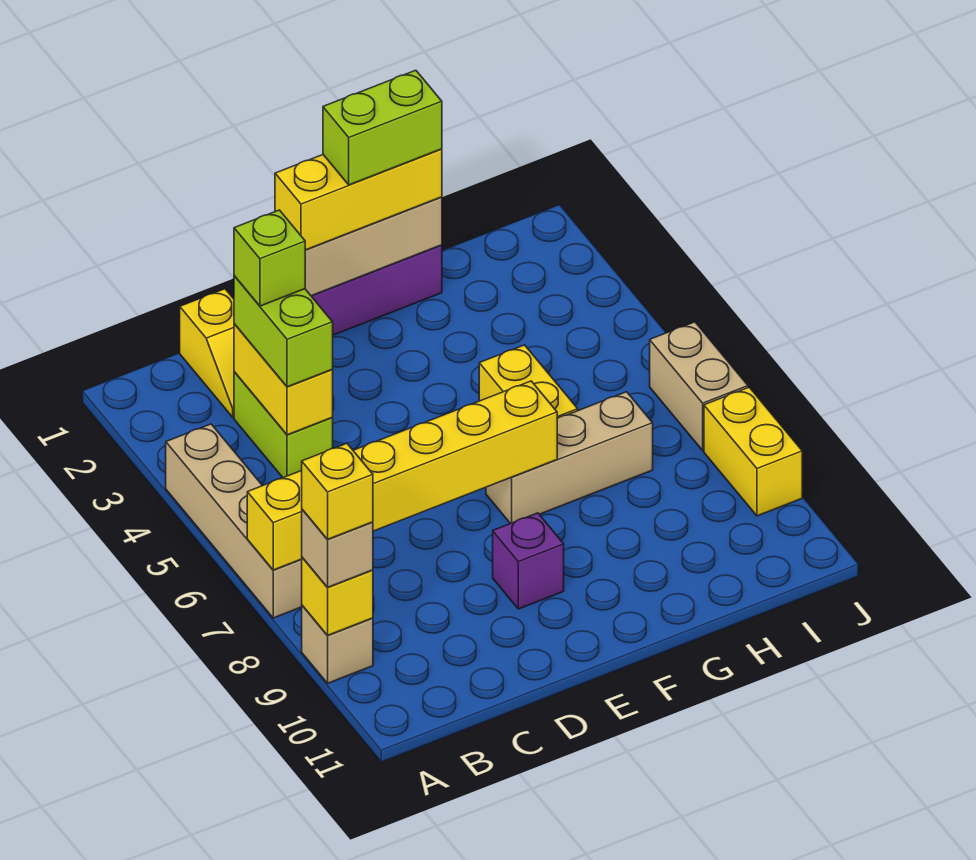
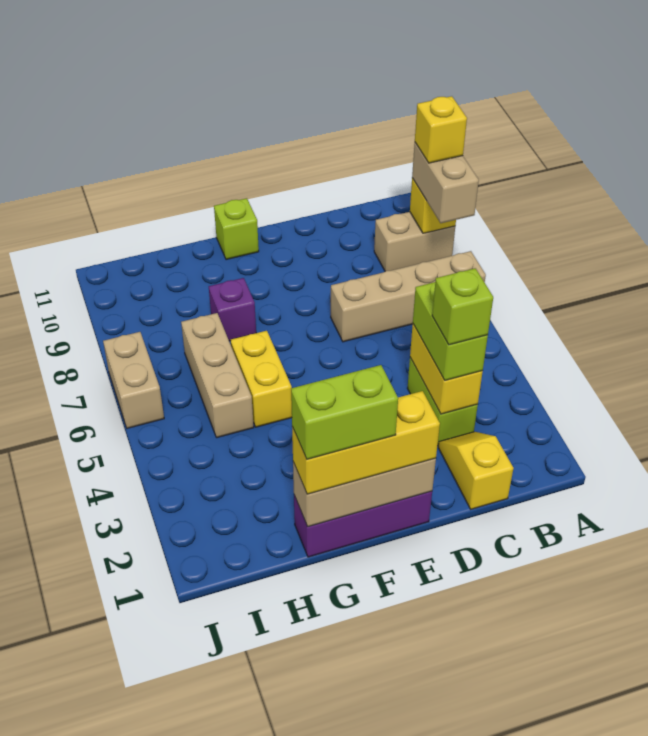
tan brick A4:A7 level 1 -> tan brick A7:D7 level 1
yellow brick A7:F7 level 2 -> none
tan brick A9 level 1 -> tan brick A9:B9 level 1
tan brick A9 level 3 -> tan brick A8:A9 level 3
purple brick E9 level 1 -> purple brick G8 level 1
tan brick F7:H7 level 1 -> tan brick H5:H7 level 1
none -> lime brick F11 level 1
yellow brick J8:J9 level 1 -> none

